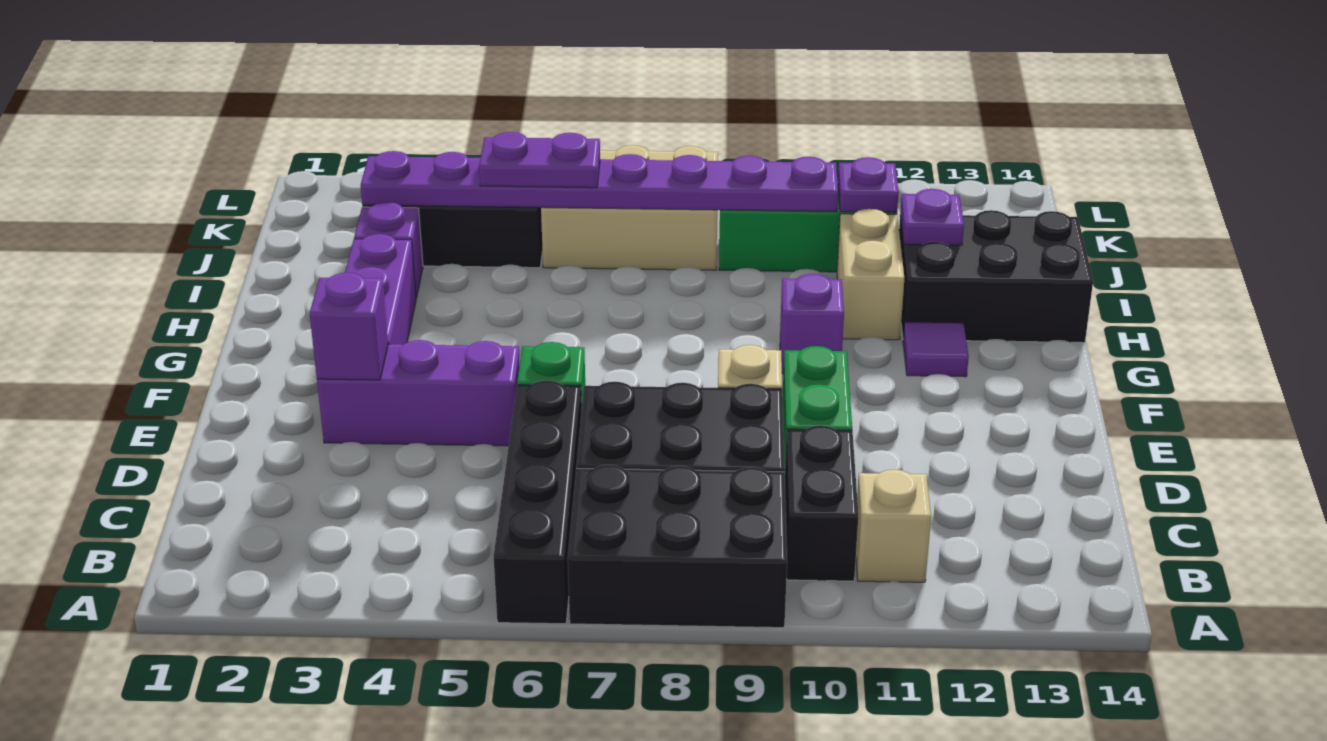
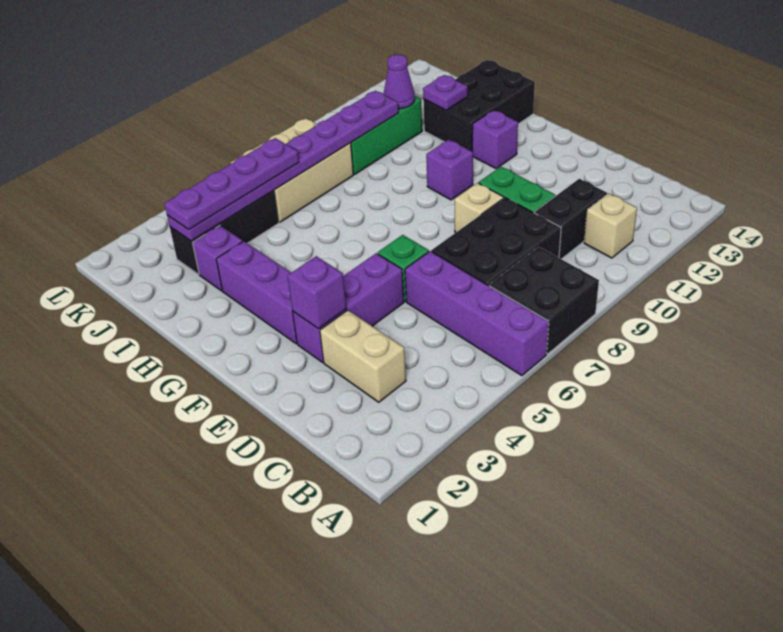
black brick A6:D6 level 1 -> purple brick A6:D6 level 1
black brick A7:B9 level 1 -> black brick A7:B8 level 1
black brick B10:C10 level 1 -> black brick C10:C11 level 1
purple tile G12 level 1 -> purple brick G12 level 1
tan brick H11:I11 level 1 -> tan brick C3:D3 level 1
purple plate J5:J6 level 3 -> purple plate J3:J6 level 3
purple plate J11 level 2 -> purple cone J11 level 2

